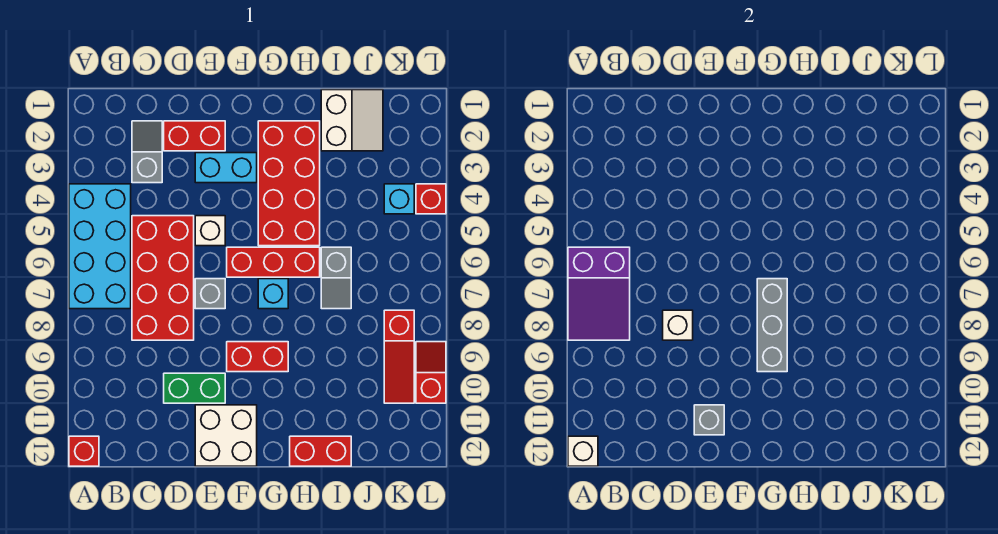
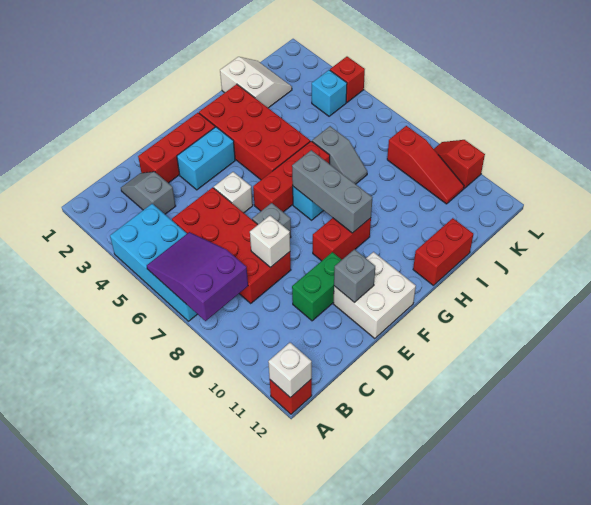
purple slope A6:B8 level 2 top 6 -> purple slope A6:B8 level 2 top 8
red brick D2:E2 level 1 -> red brick D2:F2 level 1

